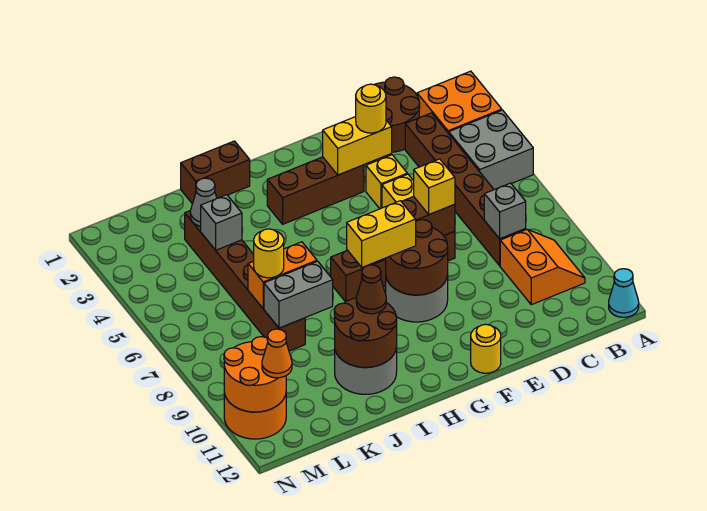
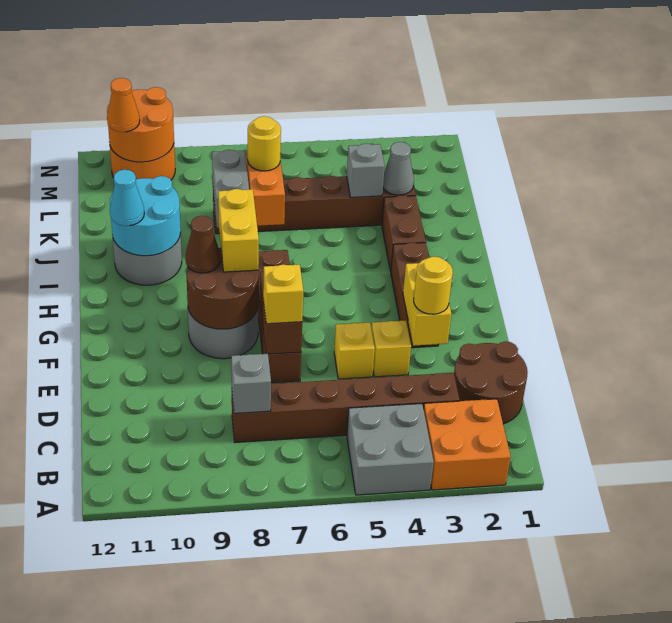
cyan cone A12 level 1 -> cyan cone I11 level 3
orange slope B9:C10 level 1 top C -> none
yellow round brick F12 level 1 -> none
brown brick I1:J1 level 1 -> brown brick I3:J3 level 1
brown round brick I10:J11 level 2 -> cyan round brick I10:J11 level 2
brown cone I10 level 3 -> brown cone G9 level 3

